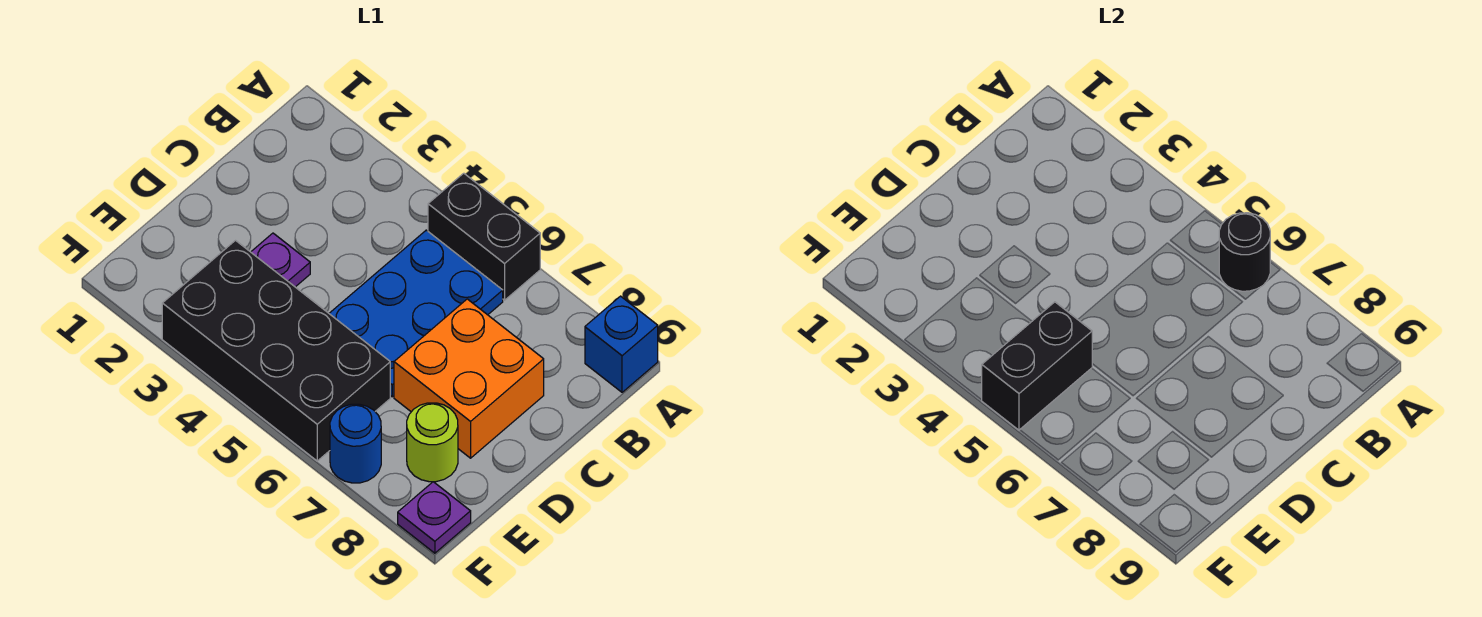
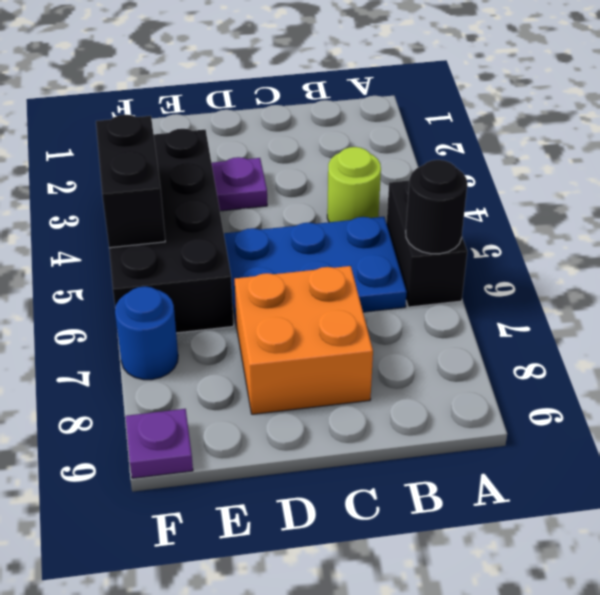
blue brick A9 level 1 -> none
black brick E5:F5 level 2 -> black brick F4:F5 level 2
lime round brick E8 level 1 -> lime round brick B4 level 1

